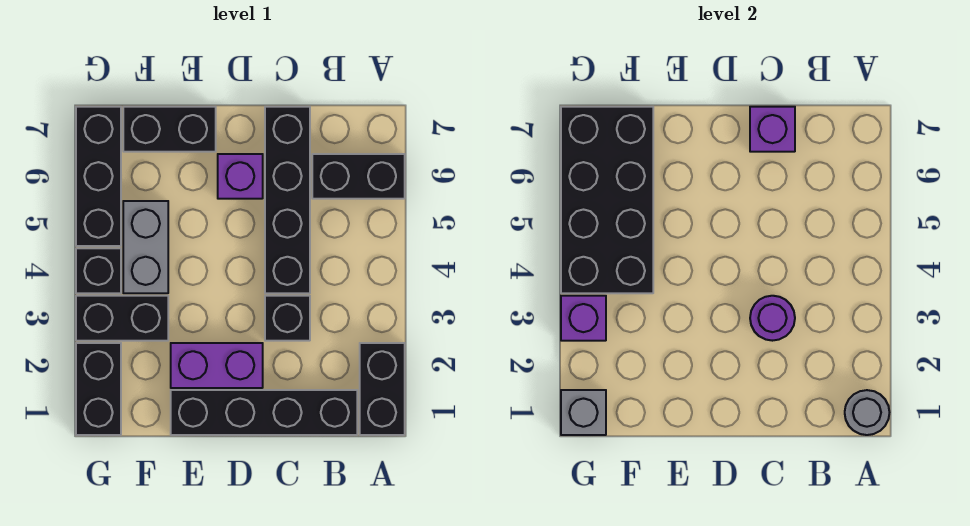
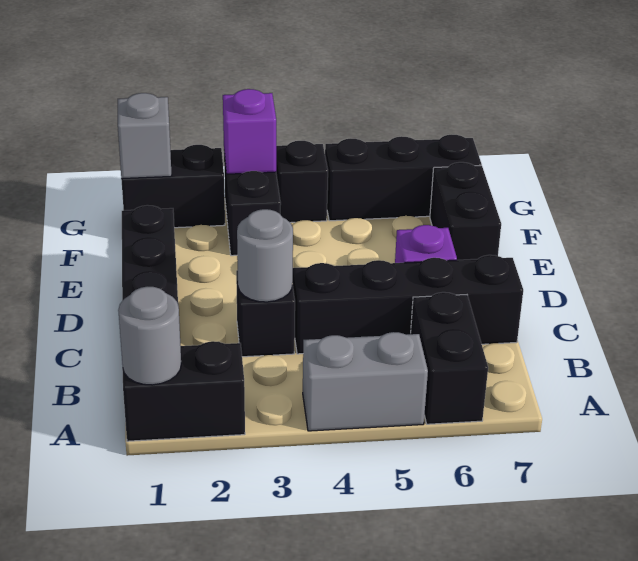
purple round brick C3 level 2 -> grey round brick C3 level 2
purple brick C7 level 2 -> none
purple brick D2:E2 level 1 -> none
grey brick F4:F5 level 1 -> grey brick A4:A5 level 1
black brick F4:G7 level 2 -> none

